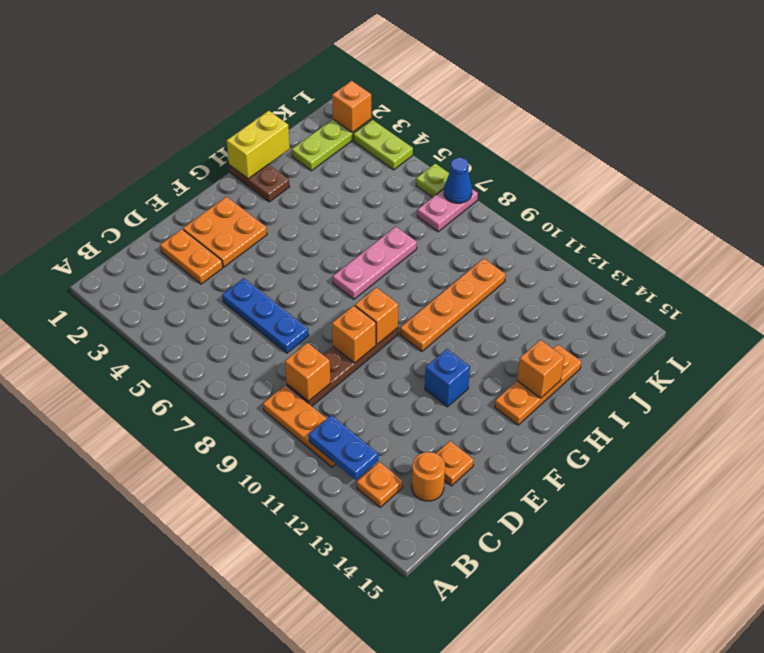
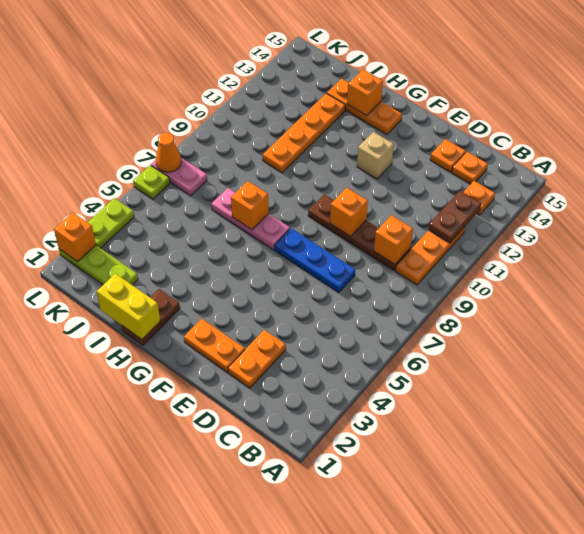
blue plate B11:B12 level 2 -> brown plate B11:B12 level 2
orange round brick C14 level 1 -> orange plate C14 level 1
blue plate D5:D7 level 1 -> blue plate D7:F7 level 1
orange plate E2:F3 level 1 -> orange plate E2:F2 level 1
orange brick F9 level 2 -> orange brick H7 level 2
blue brick F12 level 1 -> tan brick F12 level 1
orange plate G10:J10 level 1 -> orange plate I10:I13 level 1
blue cone L7 level 2 -> orange cone L7 level 2

